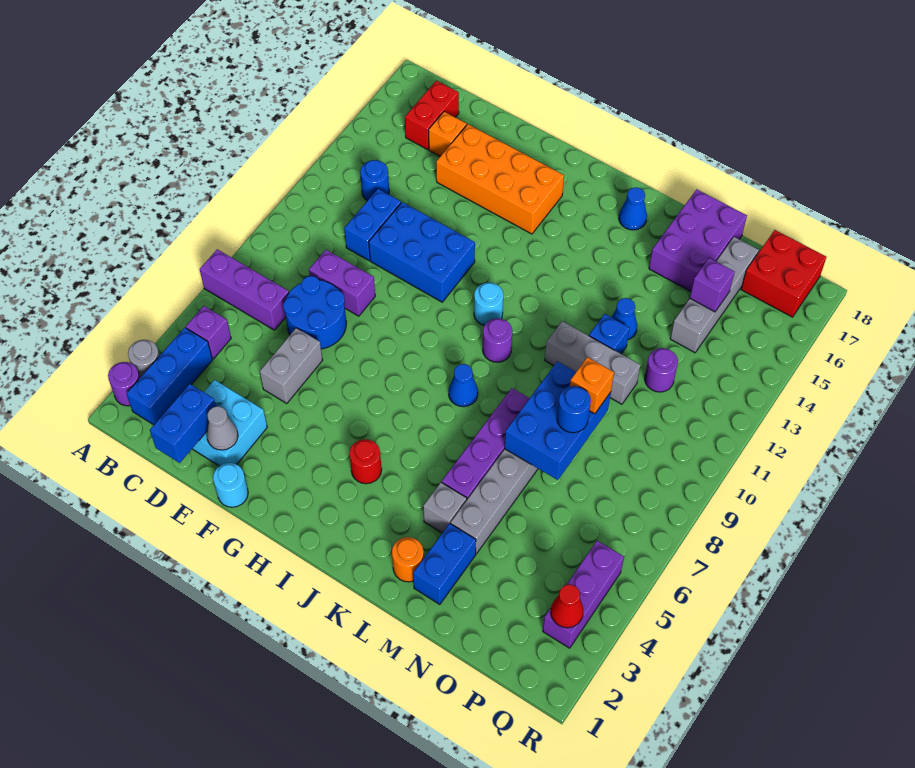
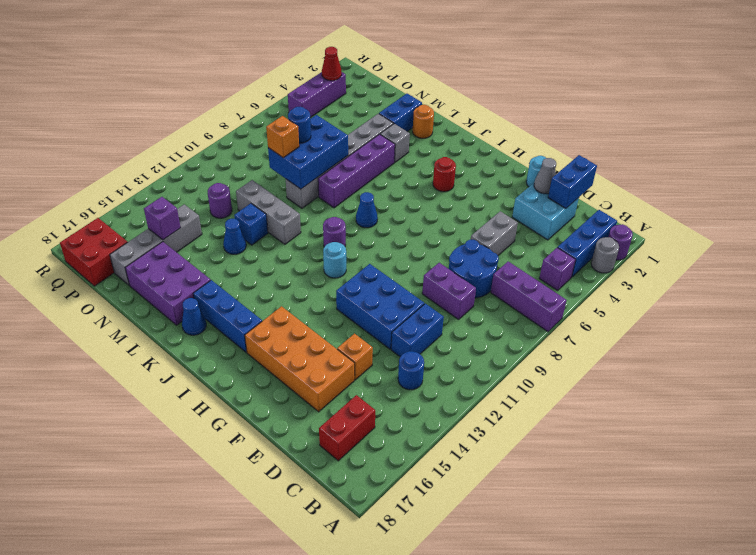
orange brick D16 level 1 -> orange brick E14 level 1
none -> blue brick I16:K16 level 1
purple brick M16:N18 level 1 -> purple brick L16:N17 level 1

